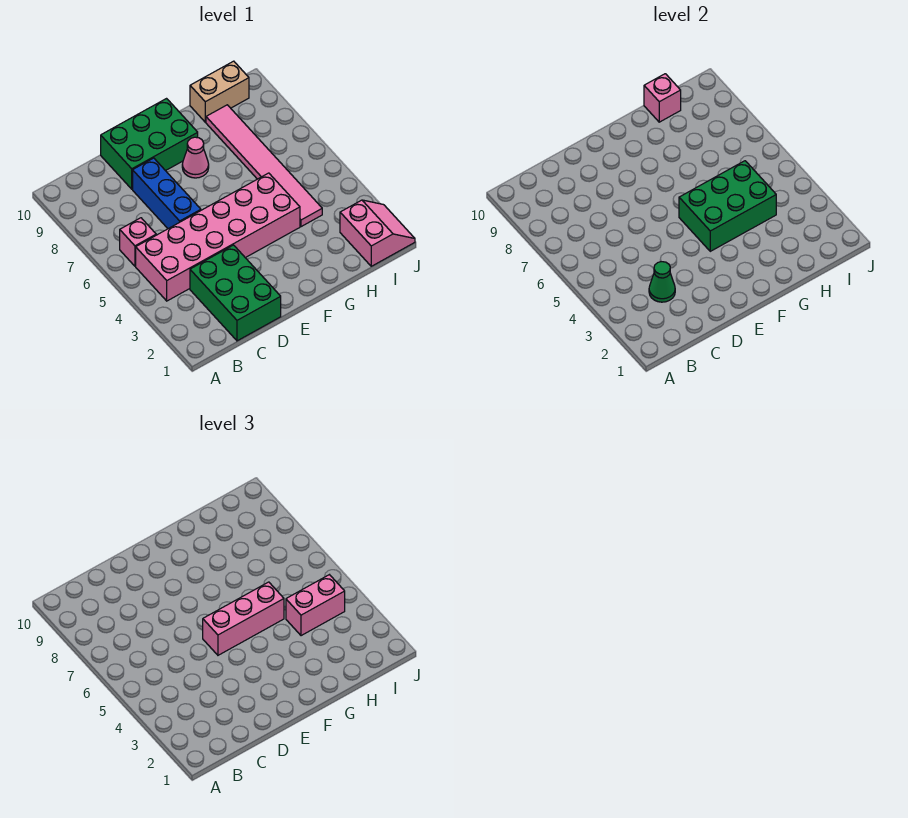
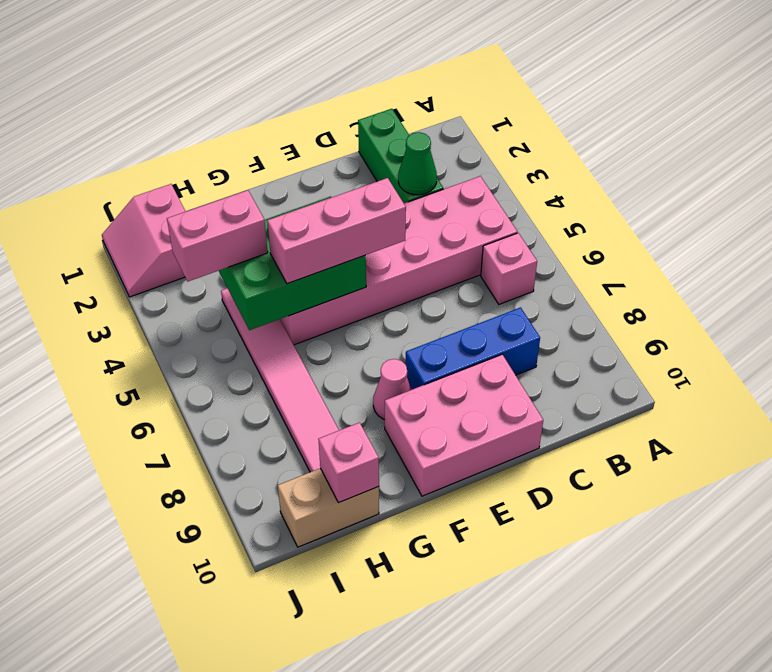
green brick C1:D3 level 1 -> green brick C1:C3 level 1
blue brick D6:D8 level 1 -> blue brick C8:E8 level 1
green brick D9:F10 level 1 -> pink brick D9:F10 level 1

